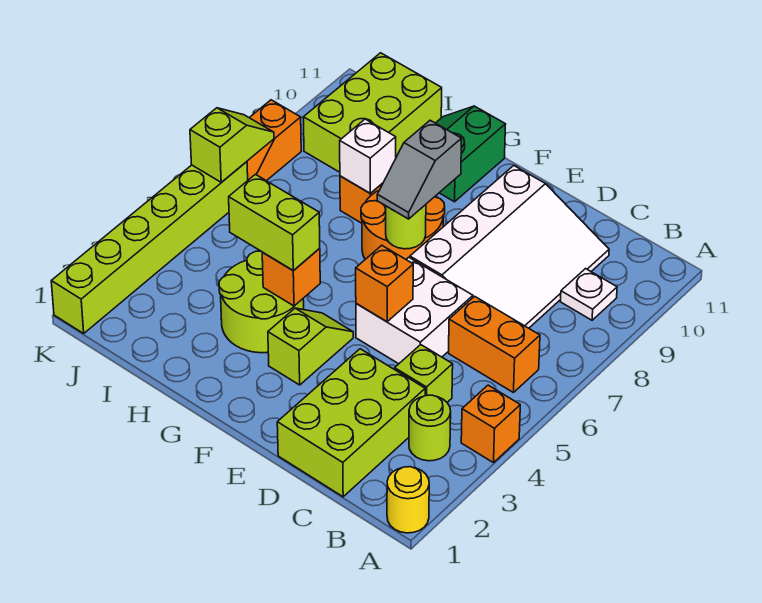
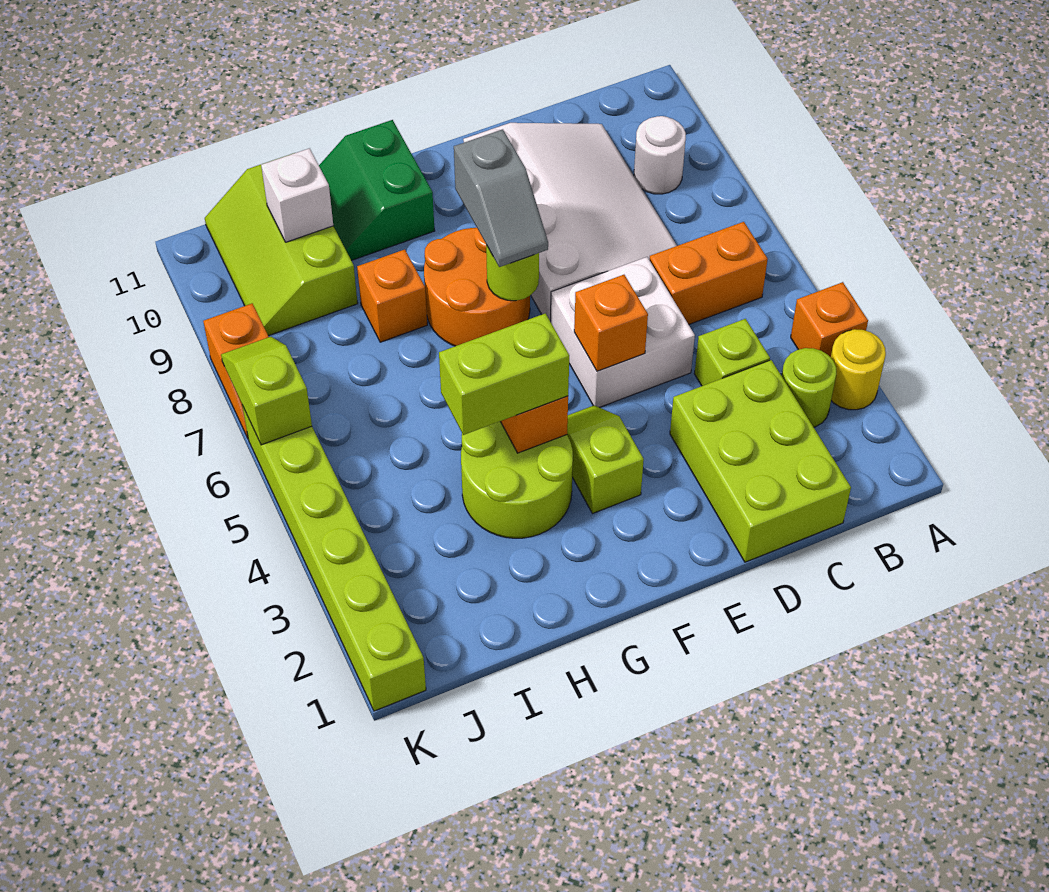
yellow round brick A1 level 1 -> yellow round brick A3 level 1
white plate B9 level 1 -> white round brick B9 level 1
white brick H8 level 2 -> white brick I10 level 2
lime brick I9:J11 level 1 -> lime slope I9:J11 level 1 top I

